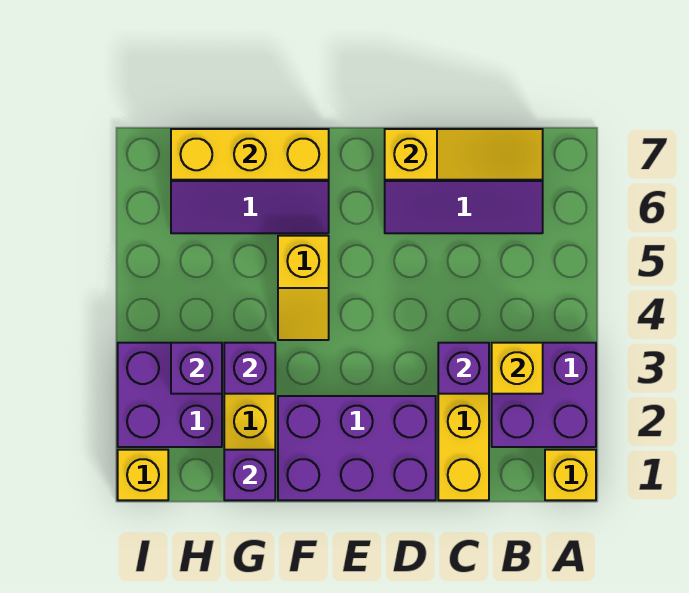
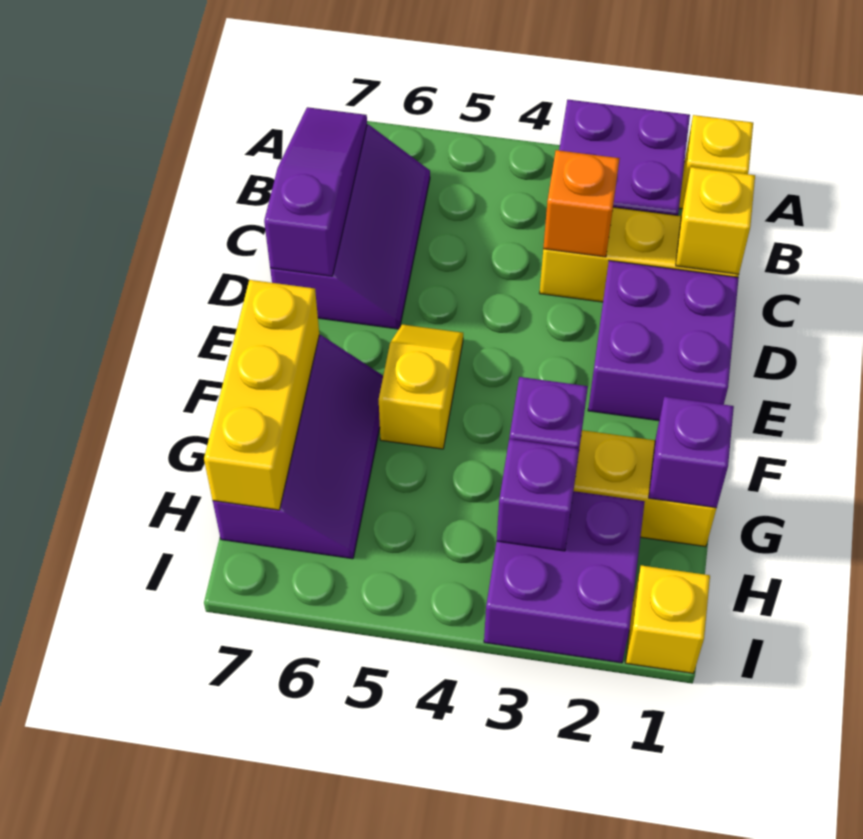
yellow brick B3 level 2 -> yellow brick C1 level 2
yellow slope B7:D7 level 2 top D -> purple slope B7:D7 level 2 top D
purple brick C3 level 2 -> orange brick C3 level 2
purple brick D1:F2 level 1 -> purple brick D1:E2 level 1
yellow slope F4:F5 level 1 top 5 -> yellow slope E5:F5 level 1 top F

